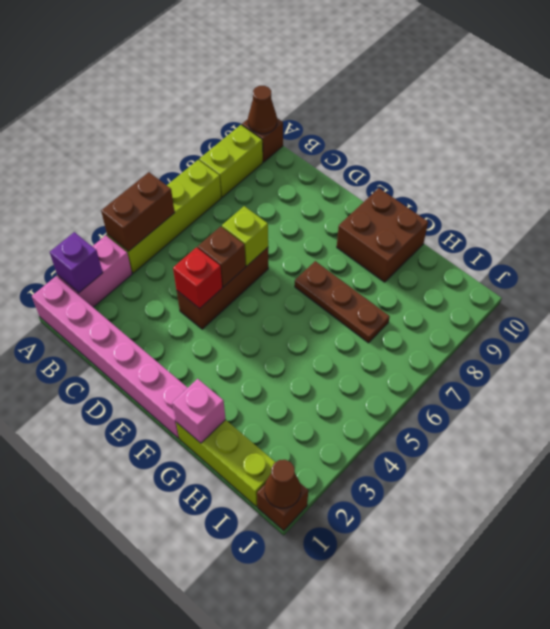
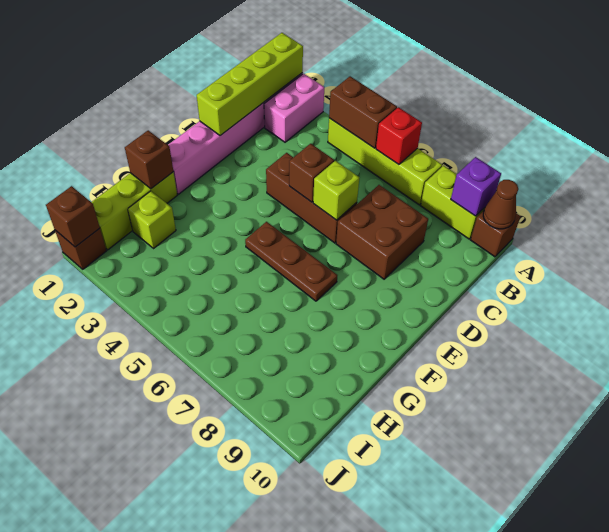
none -> lime brick A1:D1 level 2
pink brick A2:A3 level 1 -> pink brick A2:B2 level 1
purple brick A2 level 2 -> purple brick A9 level 2
red brick D4 level 2 -> red brick A6 level 2
brown plate F7:H7 level 1 -> brown plate F5:F7 level 1
brown brick F9:G10 level 1 -> brown brick C7:D8 level 1
pink brick G1 level 2 -> brown brick G1 level 2
none -> lime brick H2 level 1
brown cone J1 level 2 -> brown brick J1 level 2

